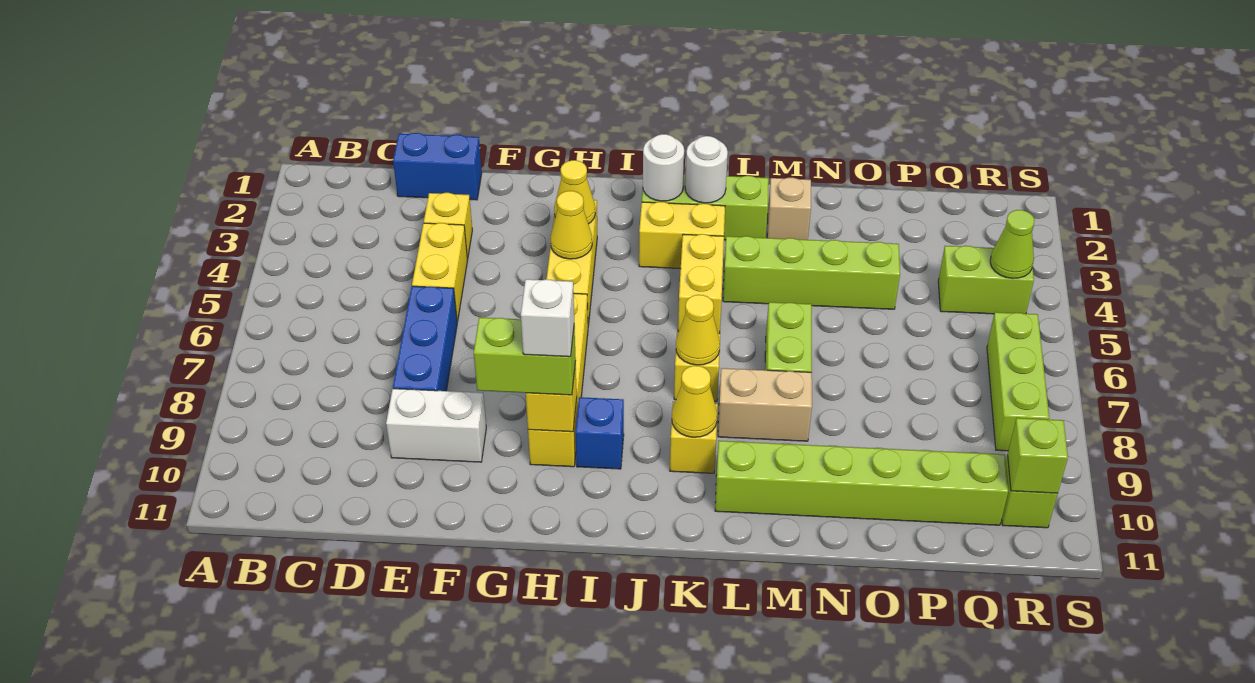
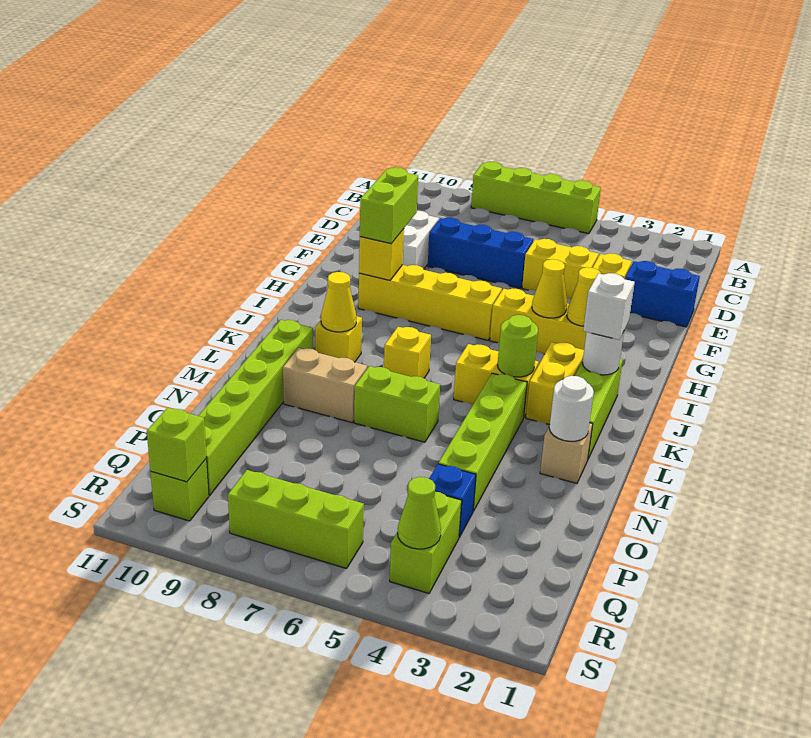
none -> lime brick A5:A8 level 1
blue brick D1:E1 level 1 -> blue brick E1:E2 level 1
white brick H9 level 4 -> white brick J2 level 3
blue brick I9 level 1 -> blue brick P4 level 1
white round brick K2 level 2 -> white round brick M2 level 2
none -> lime round brick K4 level 2
yellow cone K7 level 2 -> none
tan brick L8:M8 level 1 -> tan brick M8:M9 level 1

